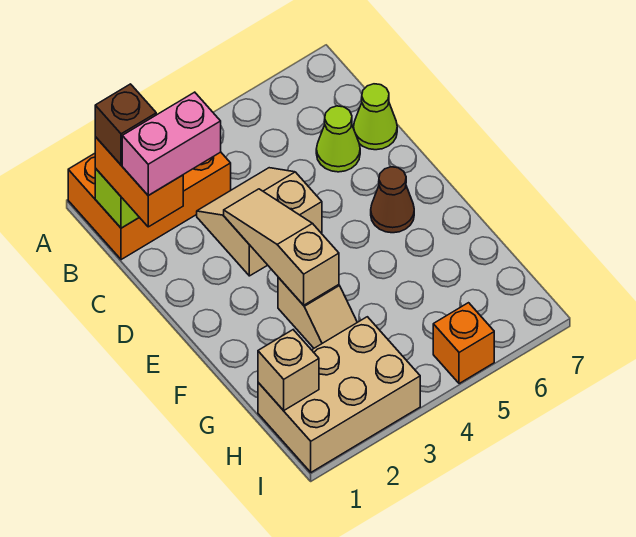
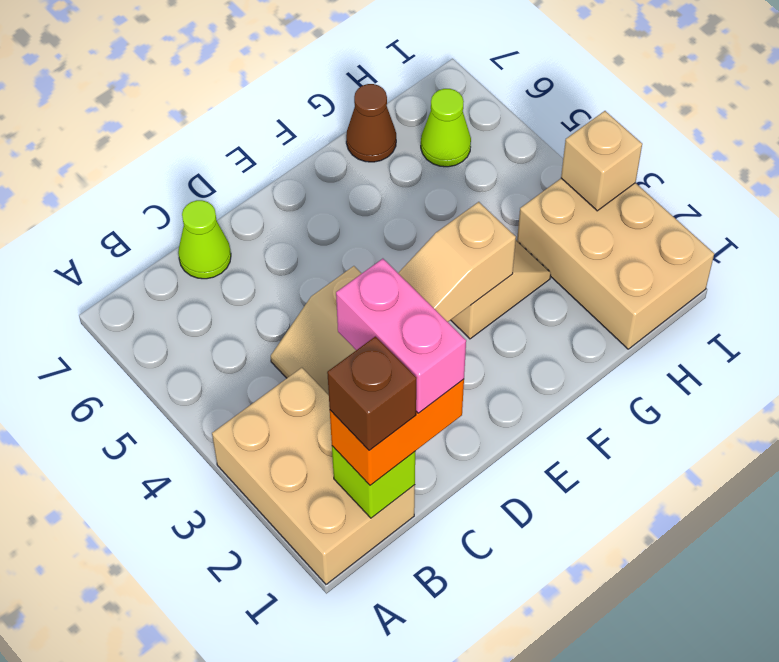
orange brick A1:B3 level 1 -> tan brick A1:B3 level 1
lime cone C6 level 1 -> lime cone H6 level 1
brown cone E6 level 1 -> brown cone G7 level 1
tan brick H1 level 2 -> tan brick I3 level 2
orange brick I5 level 1 -> none

